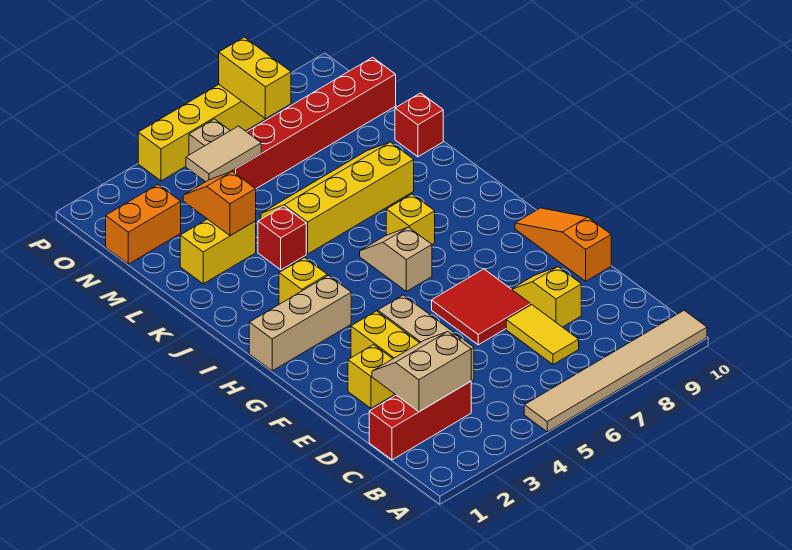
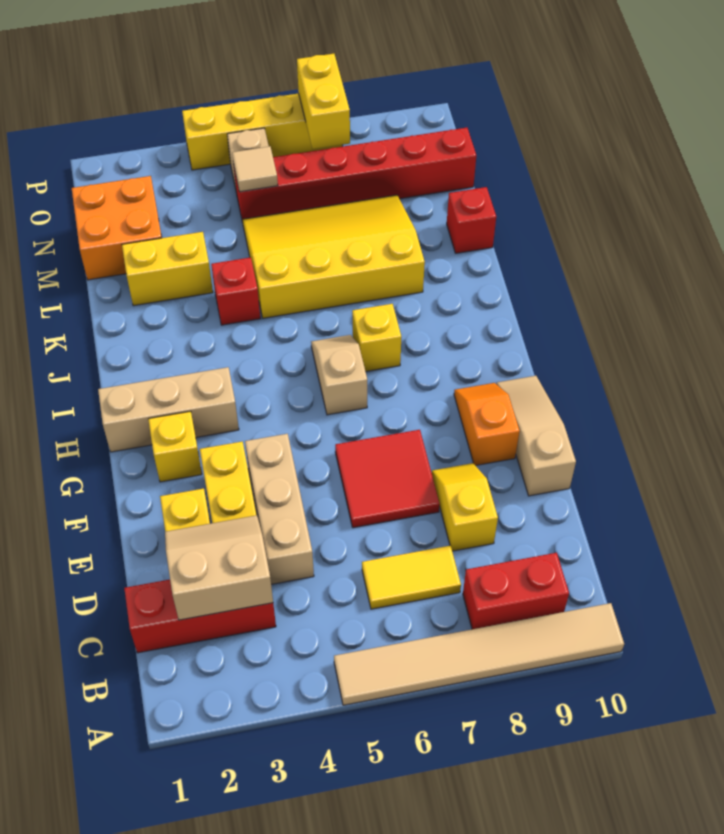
none -> red brick B8:B9 level 1
yellow tile C7:D7 level 1 -> yellow tile C6:C7 level 1
orange slope E10:G10 level 1 top E -> tan slope E10:G10 level 1 top E
yellow brick I3 level 1 -> yellow brick G2 level 1
yellow slope K5:L8 level 1 top K -> yellow slope K5:M8 level 1 top K
orange slope L3:M3 level 2 top L -> orange slope F9:G9 level 1 top F
orange brick N1:N2 level 1 -> orange brick M1:N2 level 1
tan tile N4:N5 level 2 -> tan tile N5 level 2

